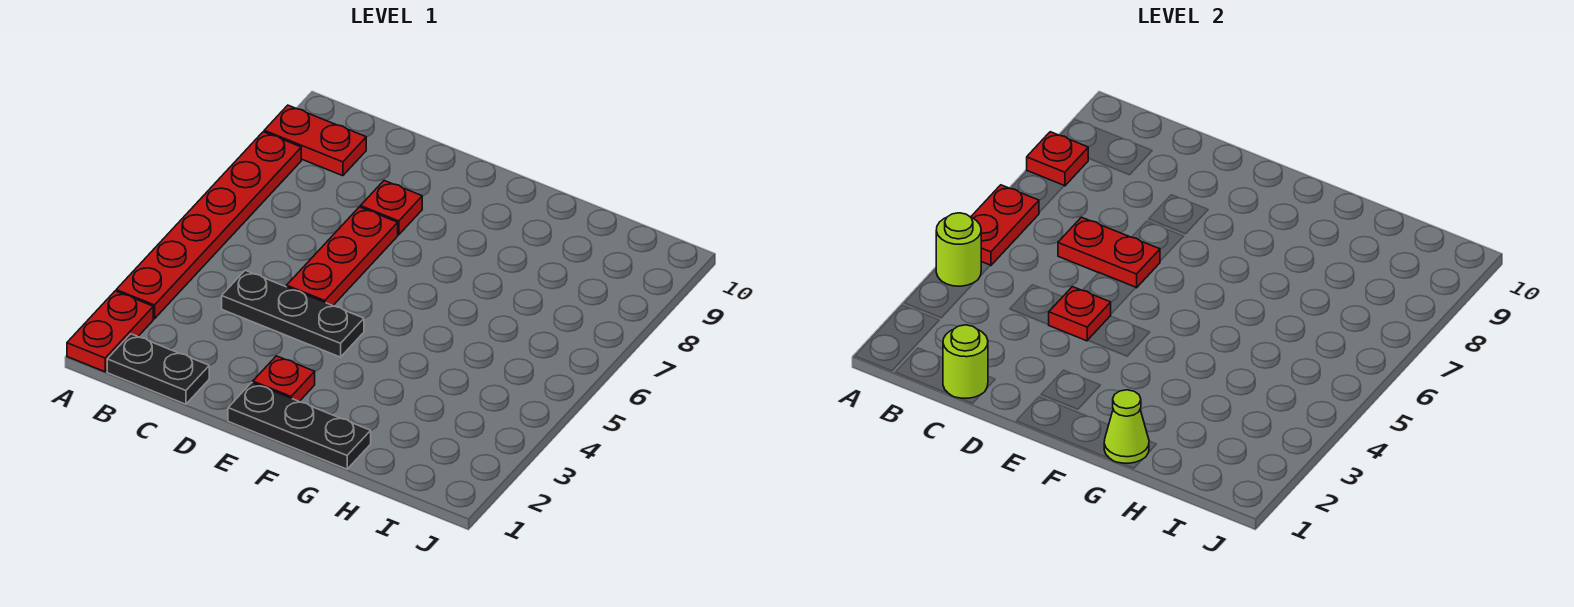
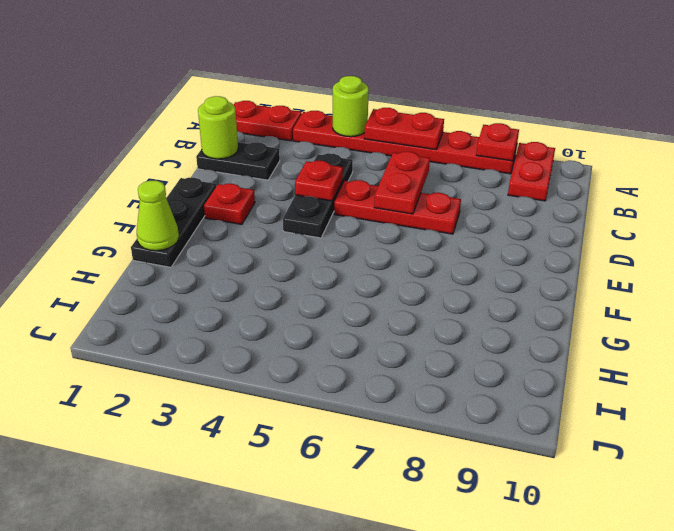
black plate B1:C1 level 1 -> black plate C1:C2 level 1
red plate D8 level 1 -> none

